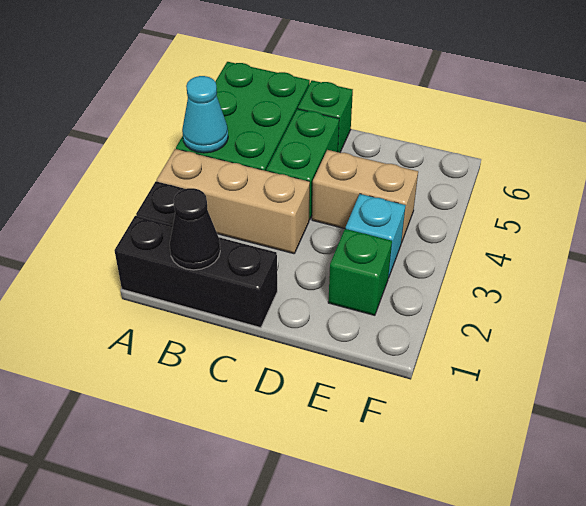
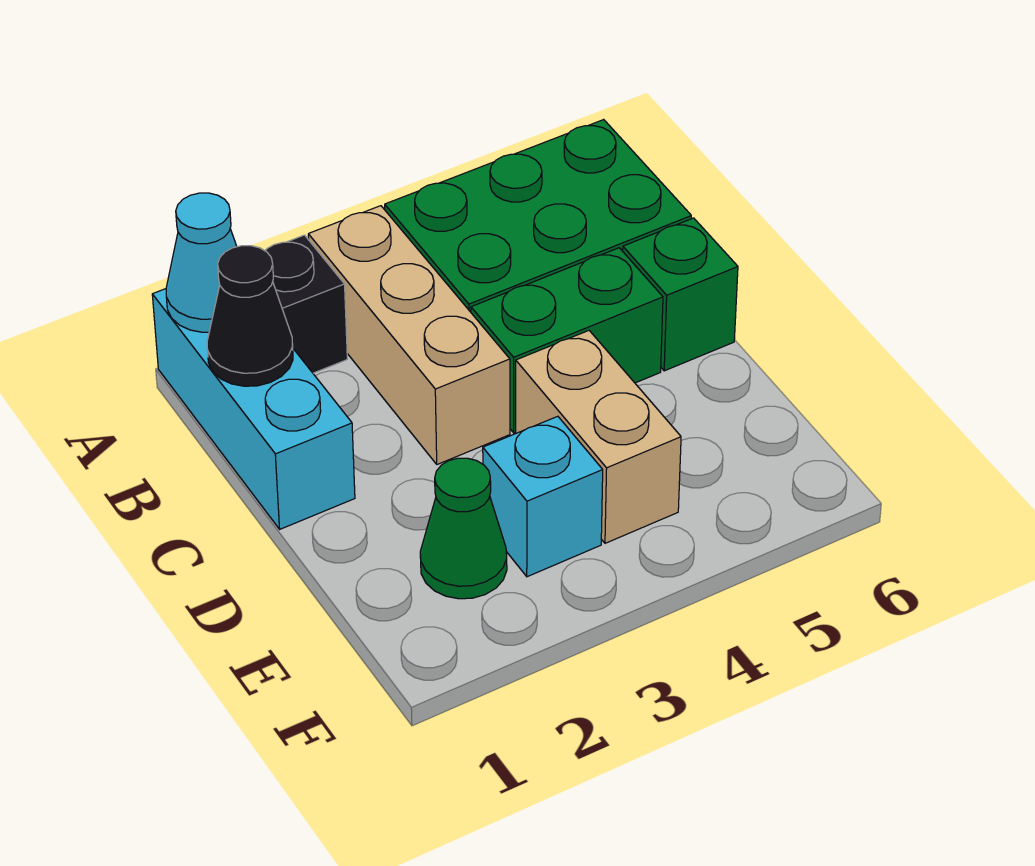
black brick A1:C1 level 1 -> cyan brick A1:C1 level 1
cyan cone A4 level 2 -> cyan cone A1 level 2
green brick E2 level 1 -> green cone E2 level 1

